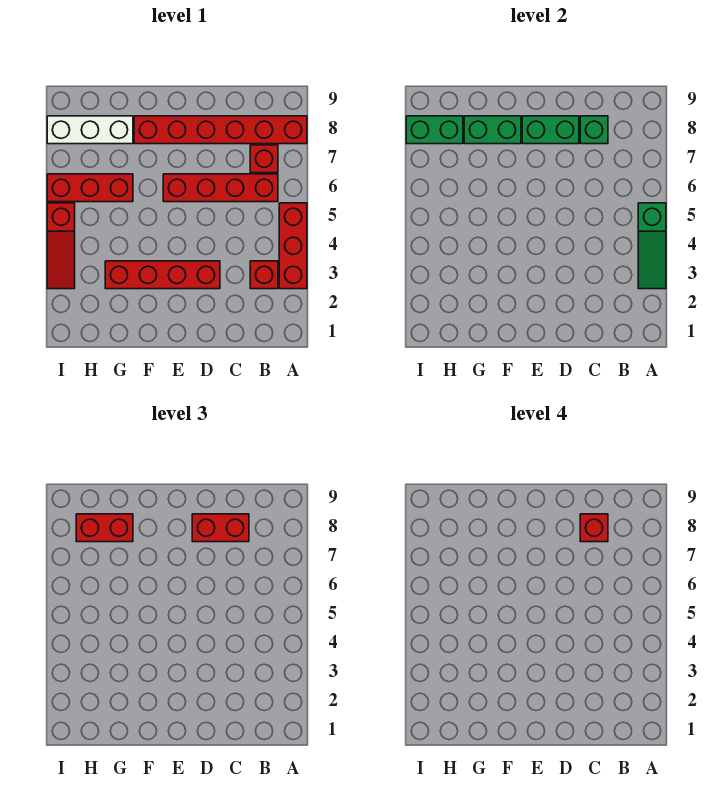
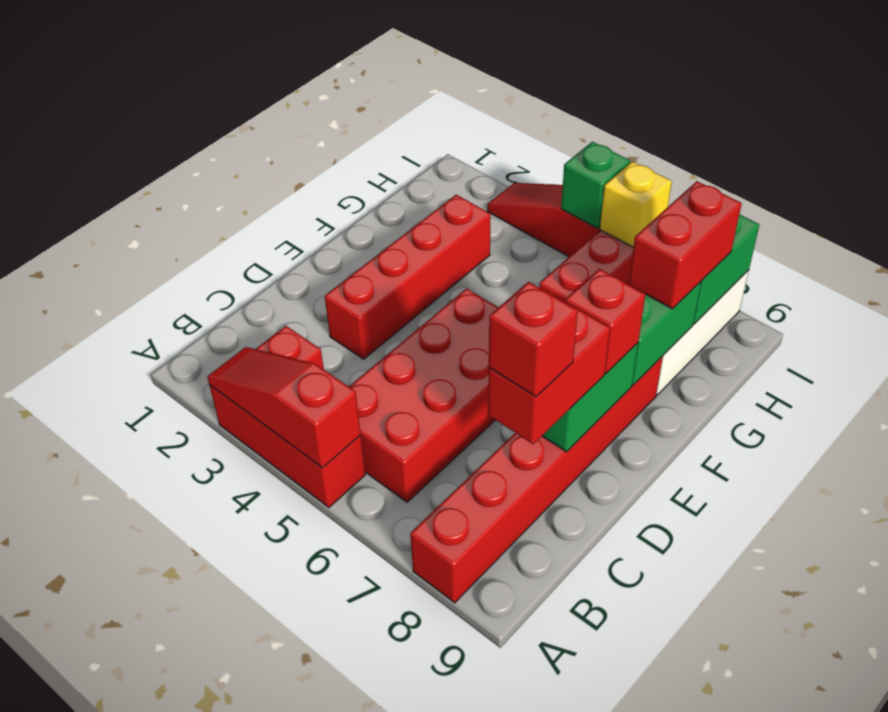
green slope A3:A5 level 2 top 5 -> red slope A3:A5 level 2 top 5
red brick B6:E6 level 1 -> red brick B5:E6 level 1
red brick B7 level 1 -> red brick E8 level 3
green brick C8 level 2 -> green brick I5 level 2
none -> yellow brick I6 level 2

